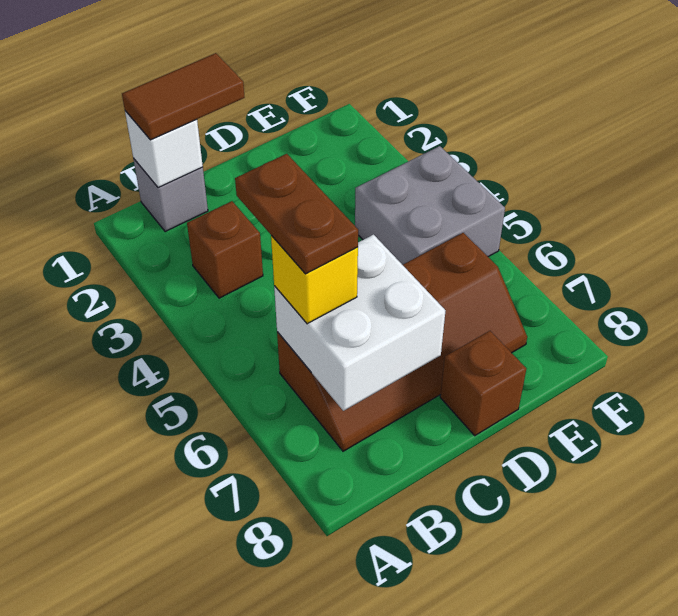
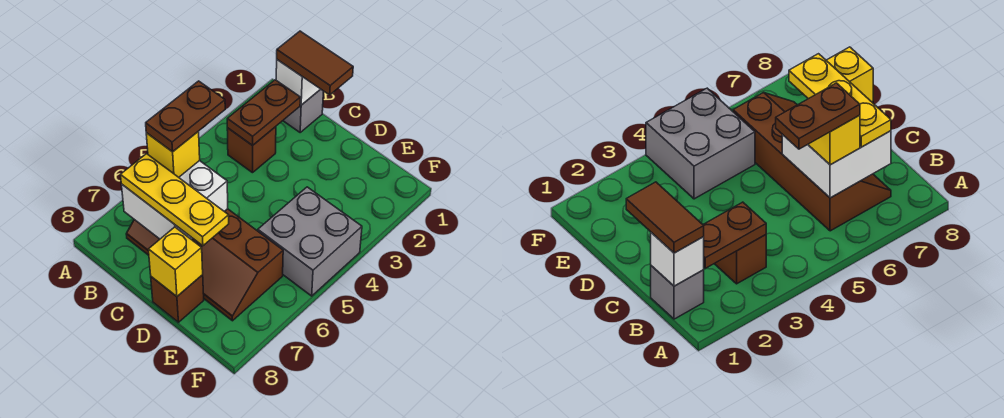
none -> brown plate B2:B3 level 2
none -> yellow plate B7:D7 level 3
none -> yellow brick D8 level 2

